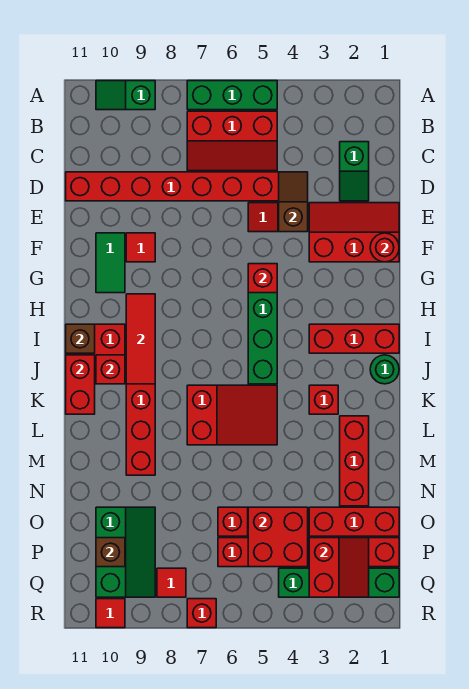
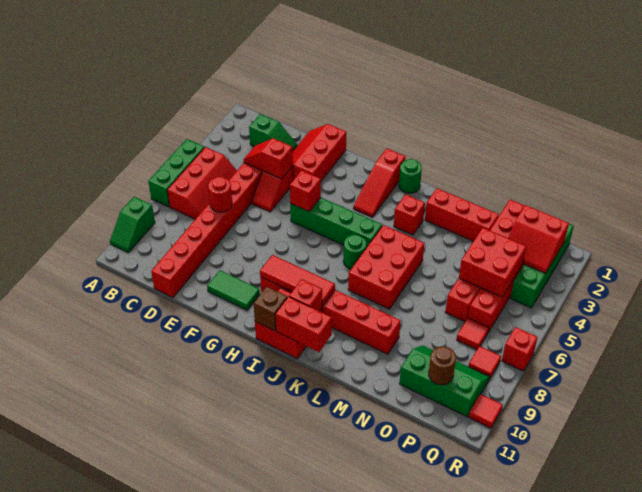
brown slope D4:E4 level 2 top E -> red slope D4:E4 level 2 top E
red round brick F1 level 2 -> red round brick D7 level 2
red tile F9 level 1 -> red tile P7 level 1
red brick I1:I3 level 1 -> red slope I1:I3 level 1 top 1
none -> green round brick J6 level 1
red slope K5:L7 level 1 top 7 -> red brick K5:L7 level 1
red slope P2:Q3 level 2 top 3 -> red slope P2:Q3 level 2 top 2
brown brick P10 level 2 -> brown round brick P10 level 2

